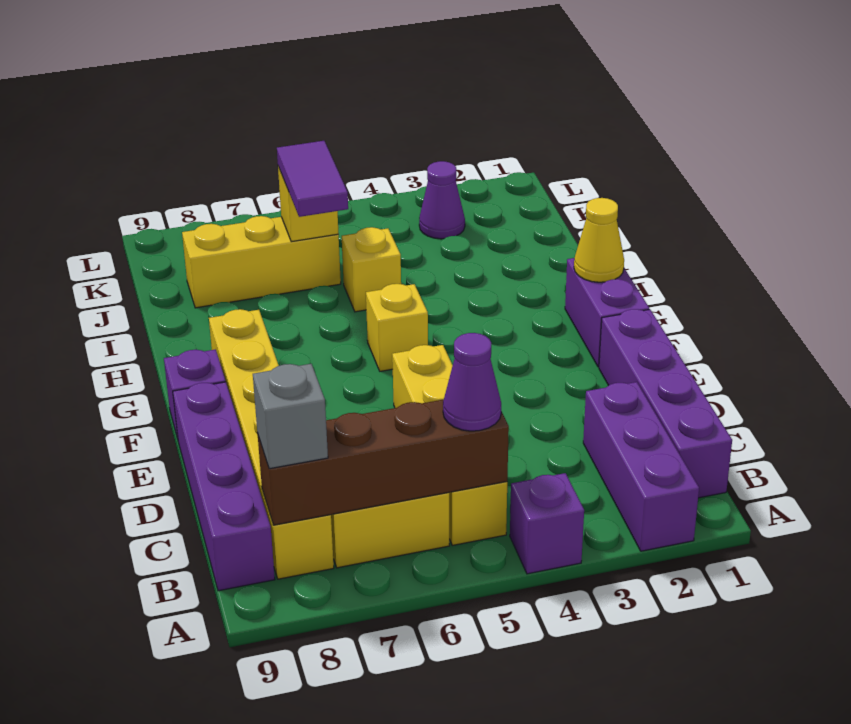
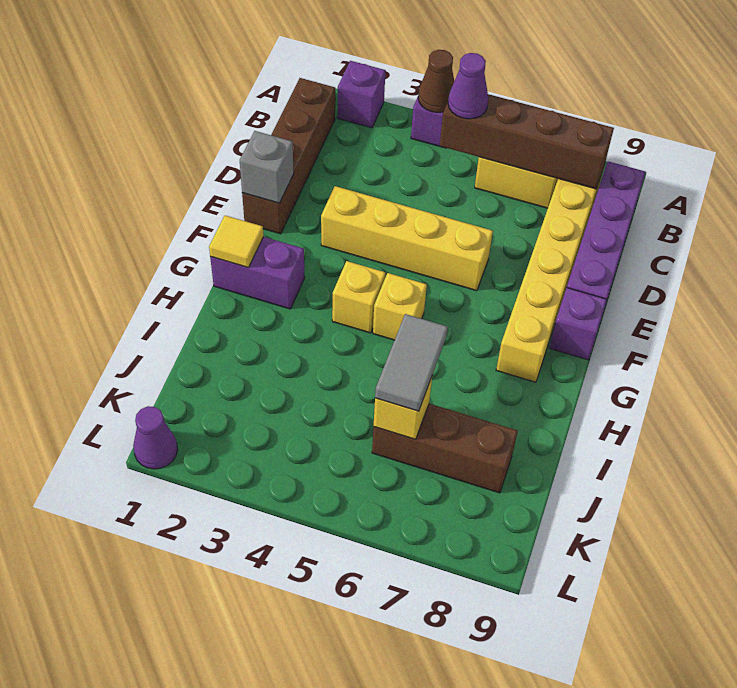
purple brick A2:C2 level 1 -> purple brick A2 level 1
none -> brown cone A4 level 2
purple brick B1:E1 level 1 -> brown brick B1:E1 level 1
yellow brick B5:E5 level 1 -> yellow brick E3:E6 level 1
grey brick B8 level 3 -> grey brick E1 level 2
purple brick F1:G1 level 1 -> purple brick G1:G2 level 1
yellow cone G1 level 2 -> yellow tile G1 level 2
yellow brick I5 level 1 -> yellow brick G4 level 1
purple tile I6:J6 level 3 -> grey tile I6:J6 level 3
yellow brick J6:J8 level 1 -> brown brick J6:J8 level 1
purple cone K3 level 1 -> purple cone L1 level 1

